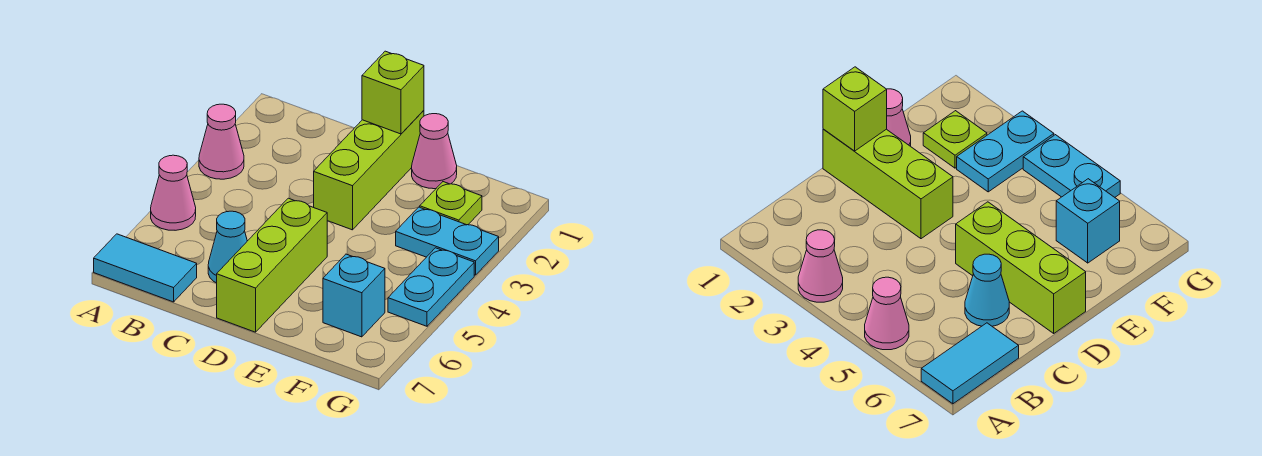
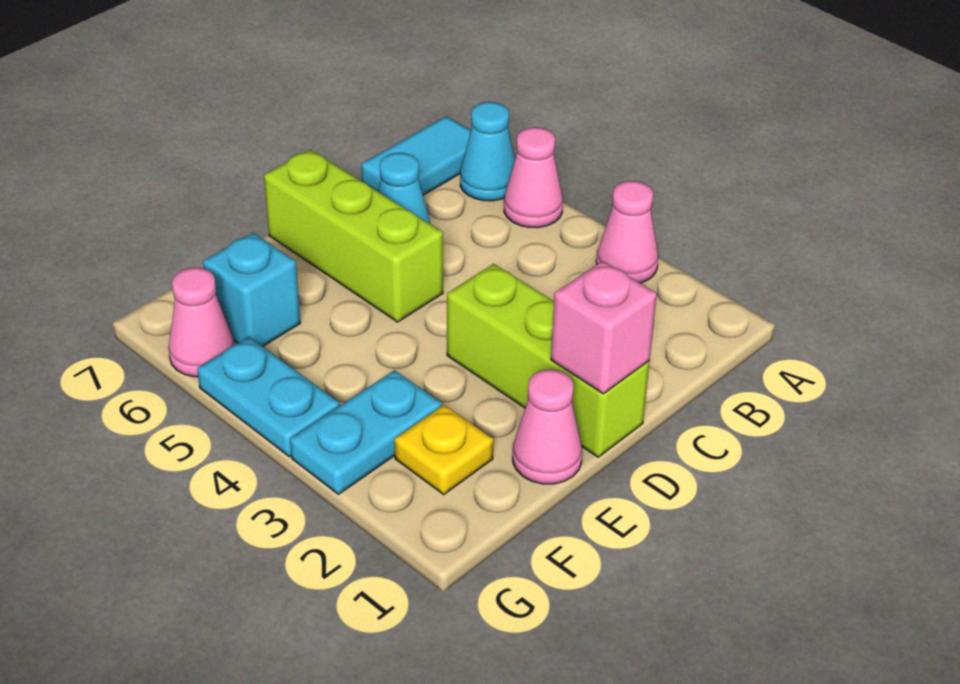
none -> cyan cone A6 level 1
lime brick D1 level 2 -> pink brick D1 level 2
lime plate F2 level 1 -> yellow plate F2 level 1
none -> pink cone G6 level 1

